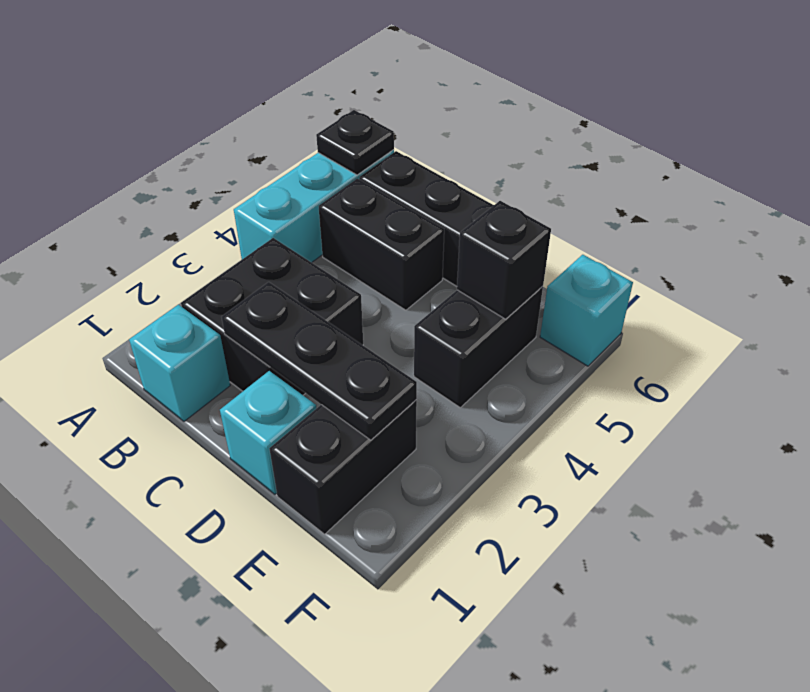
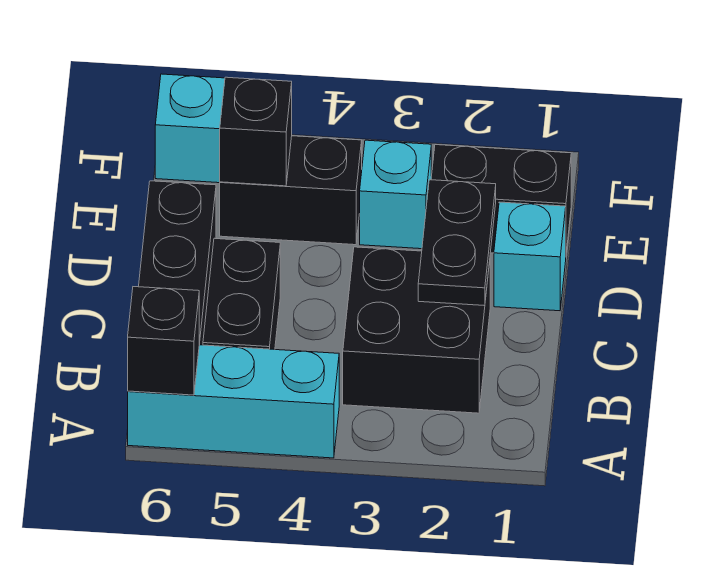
black plate A6 level 2 -> black brick A6 level 2
cyan brick B1 level 1 -> cyan brick E3 level 1
black plate C2:E2 level 2 -> black plate C2:D2 level 2

